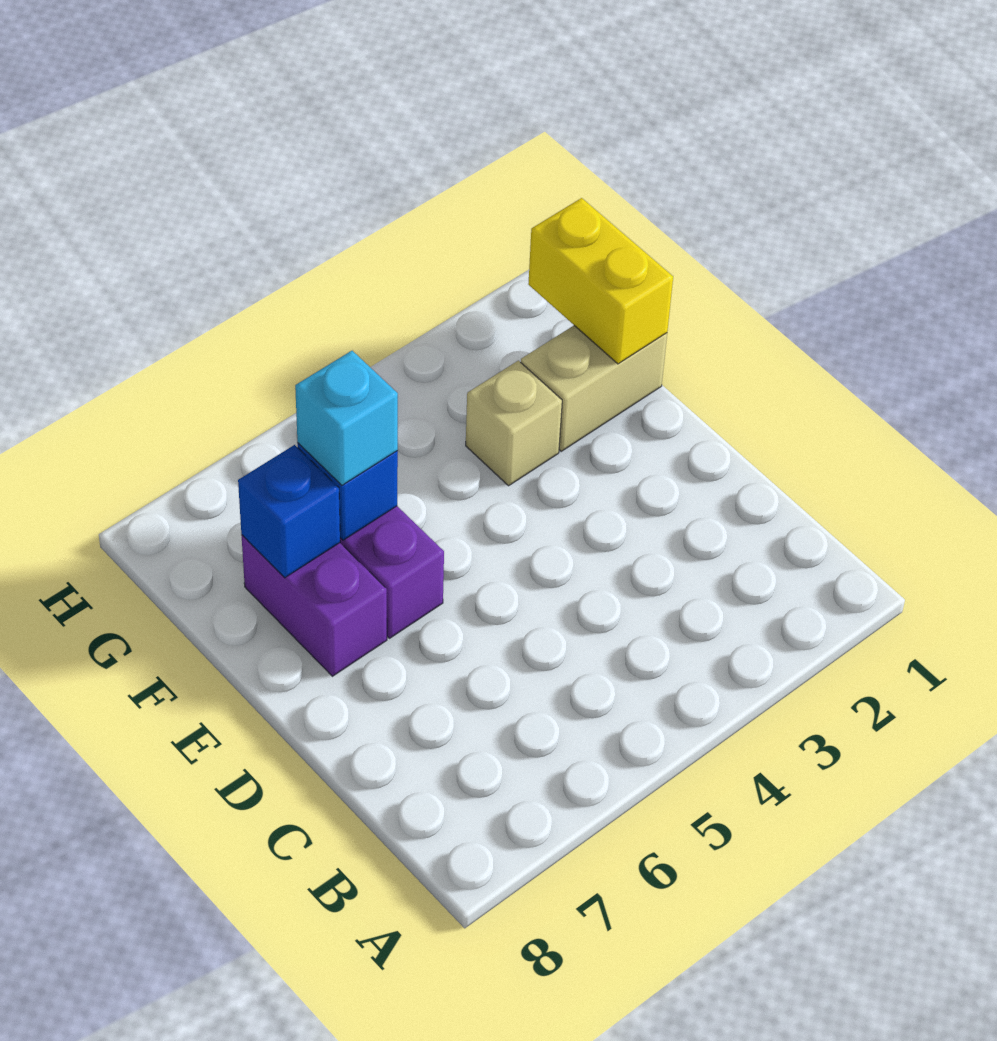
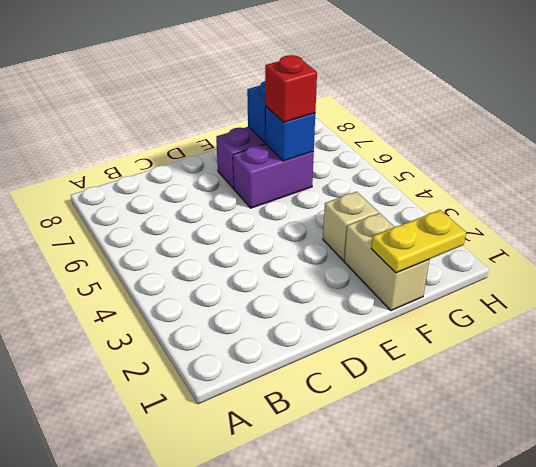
yellow brick F1:G1 level 2 -> yellow plate F1:G1 level 2
cyan brick F6 level 3 -> red brick F6 level 3

